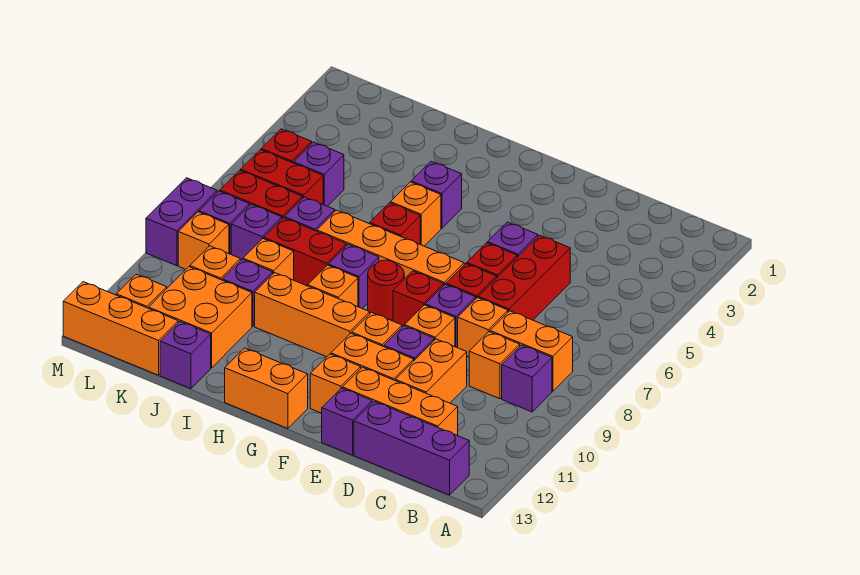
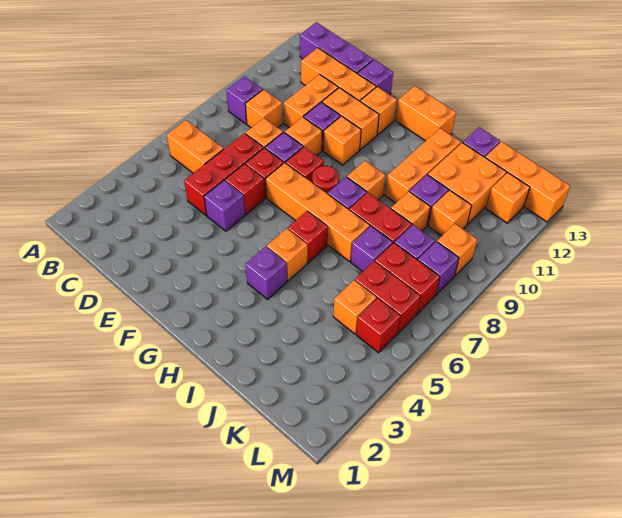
orange brick B8:C8 level 1 -> orange brick B6:C6 level 1
orange brick G10:I10 level 1 -> orange brick I10:I12 level 1
purple brick K5 level 1 -> orange brick K5 level 1
purple brick M8:M9 level 1 -> none

